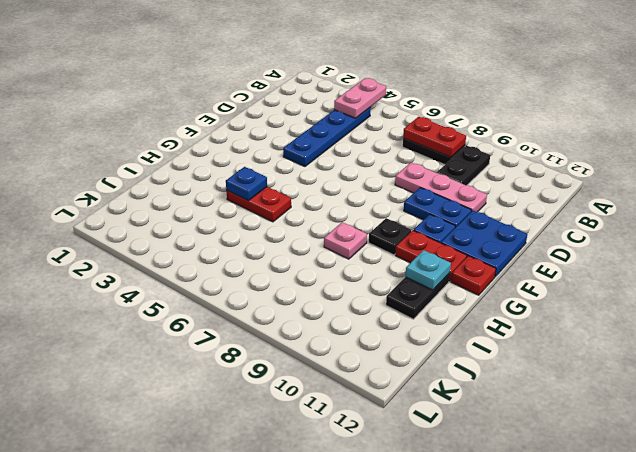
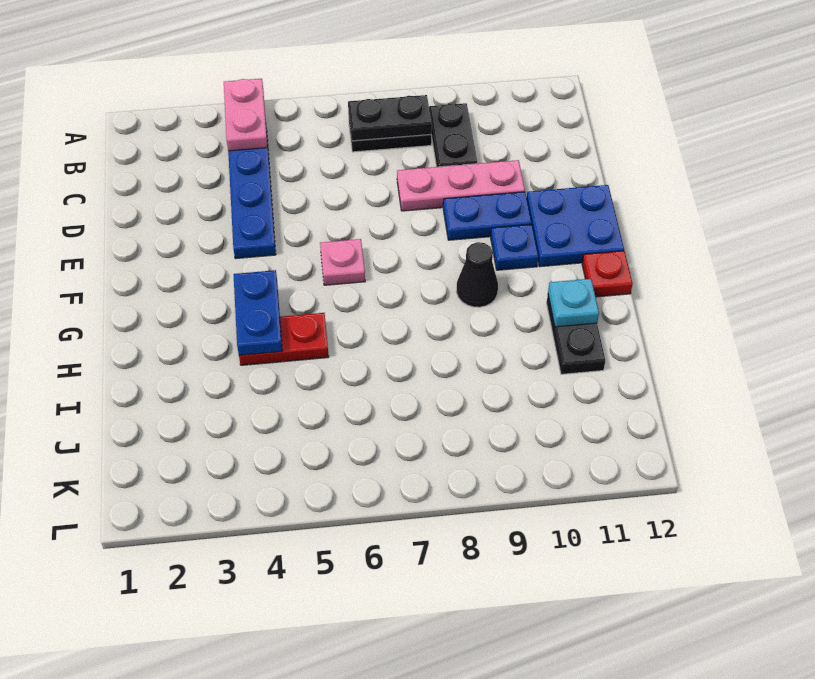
red plate B7:B8 level 2 -> black plate B7:B8 level 2
black plate G9 level 1 -> black cone G9 level 1
red plate G10:G11 level 1 -> none
blue plate H4 level 2 -> blue plate G4:H4 level 2
pink plate H8 level 1 -> pink plate F6 level 1

